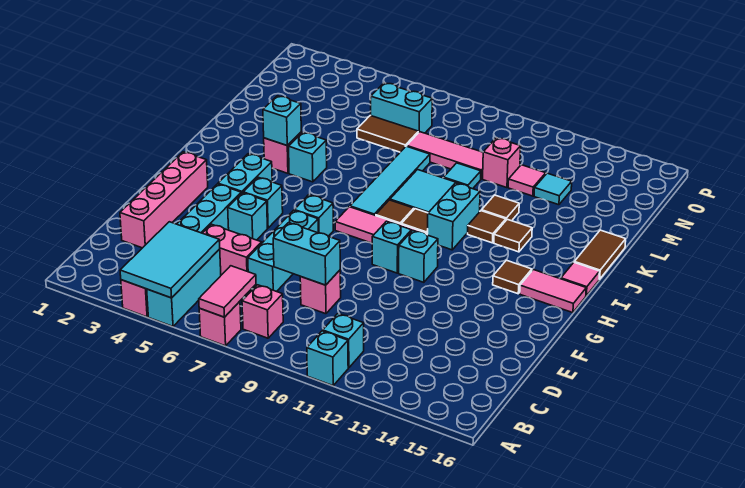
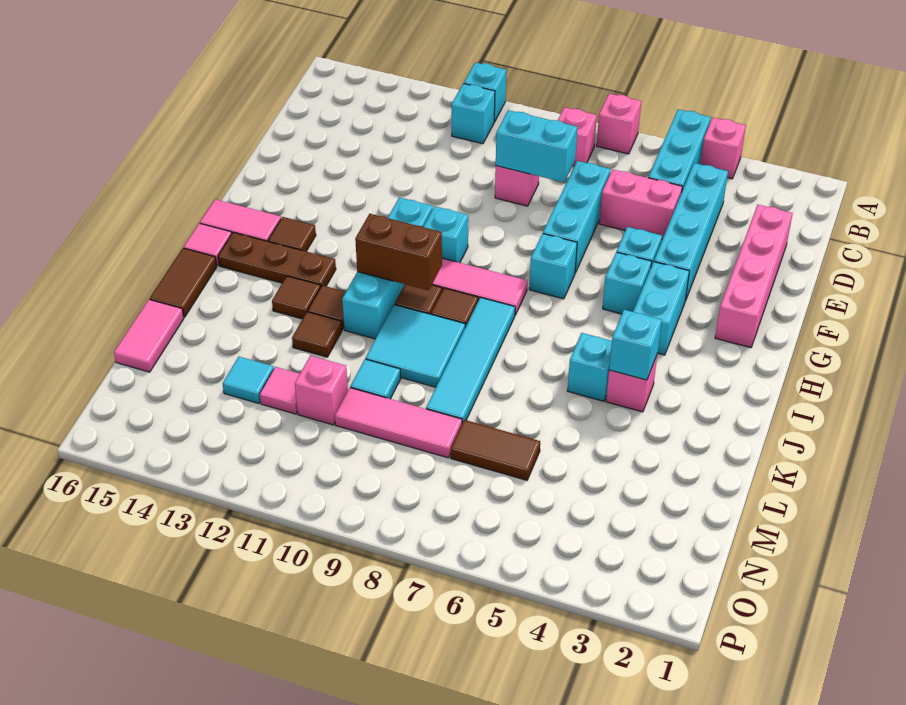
cyan tile A4:C5 level 2 -> none
pink tile A7:B7 level 2 -> pink tile L16:M16 level 1
none -> brown brick I10:I11 level 2
none -> brown plate I13:I15 level 1
cyan brick N6:N7 level 1 -> none

